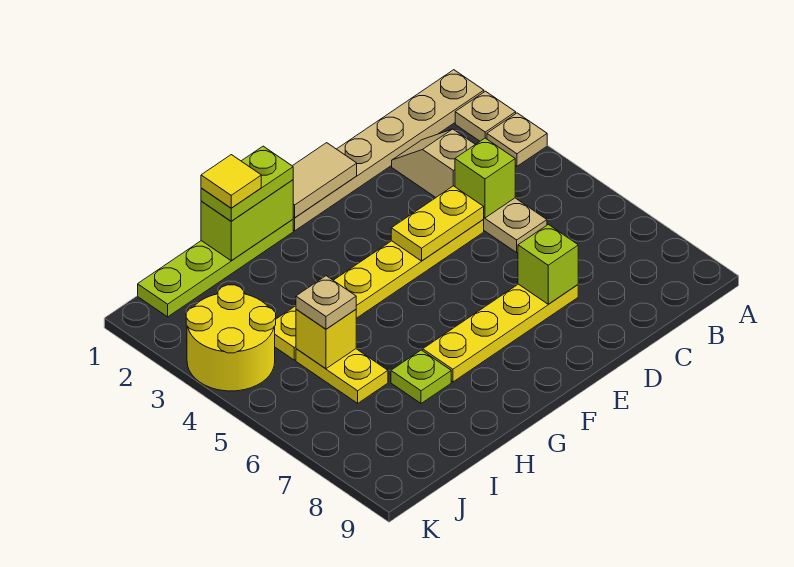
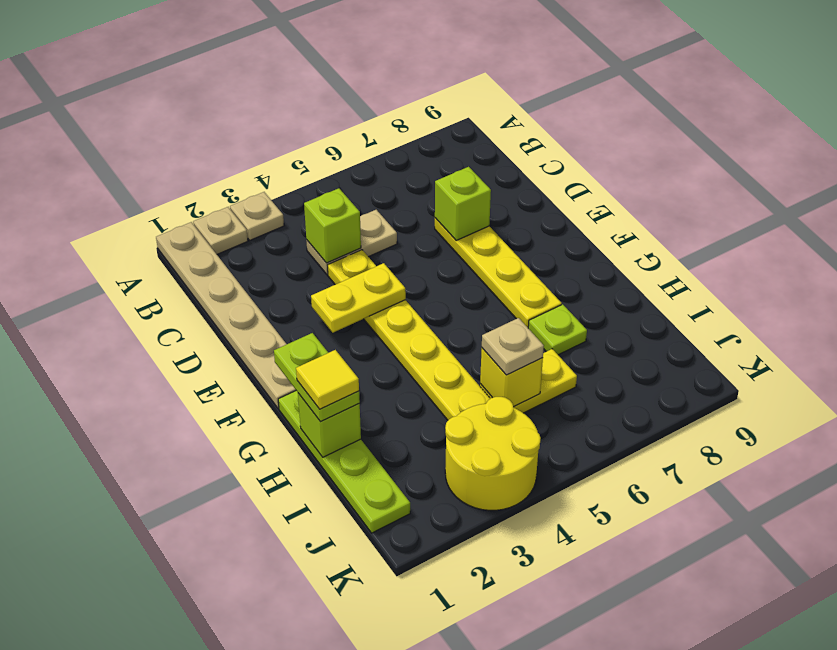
tan slope C2:C3 level 1 top 3 -> none
yellow plate D4:E4 level 2 -> yellow plate E3:E4 level 2
tan tile E1:F1 level 2 -> none
lime brick G1:H1 level 2 -> lime brick H1 level 2

